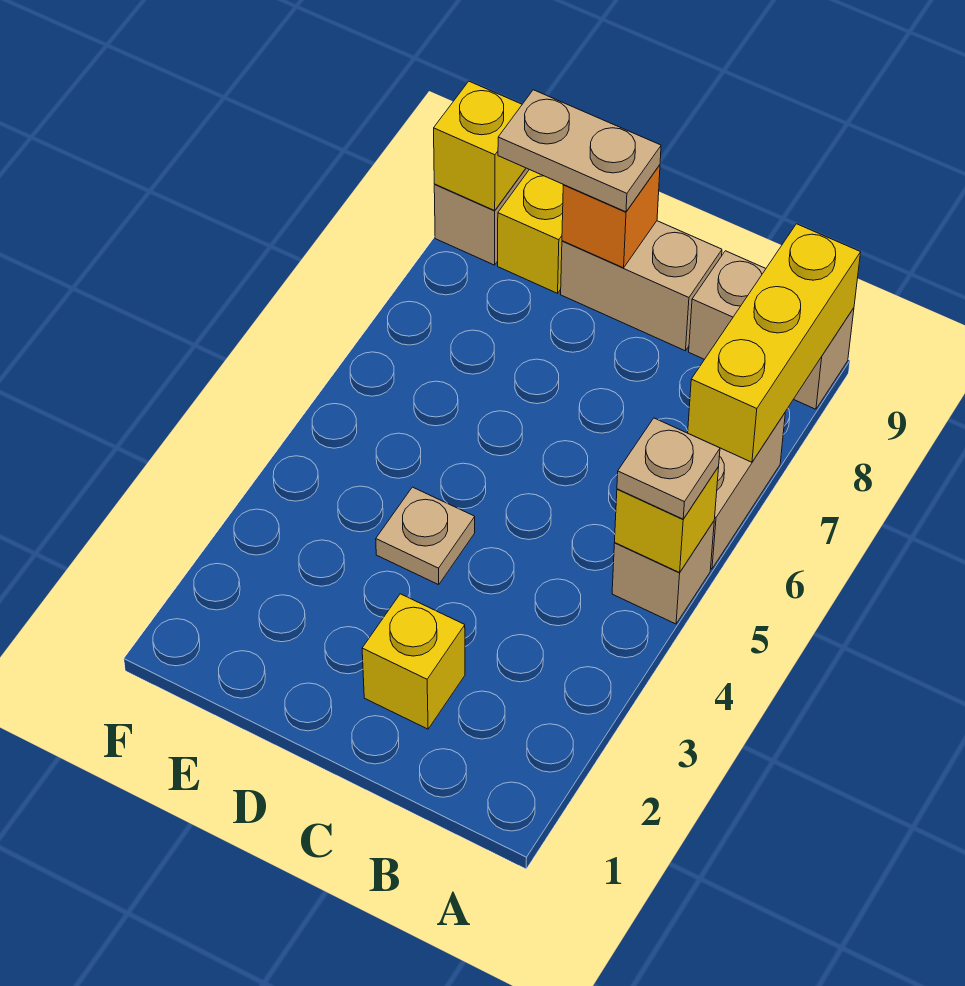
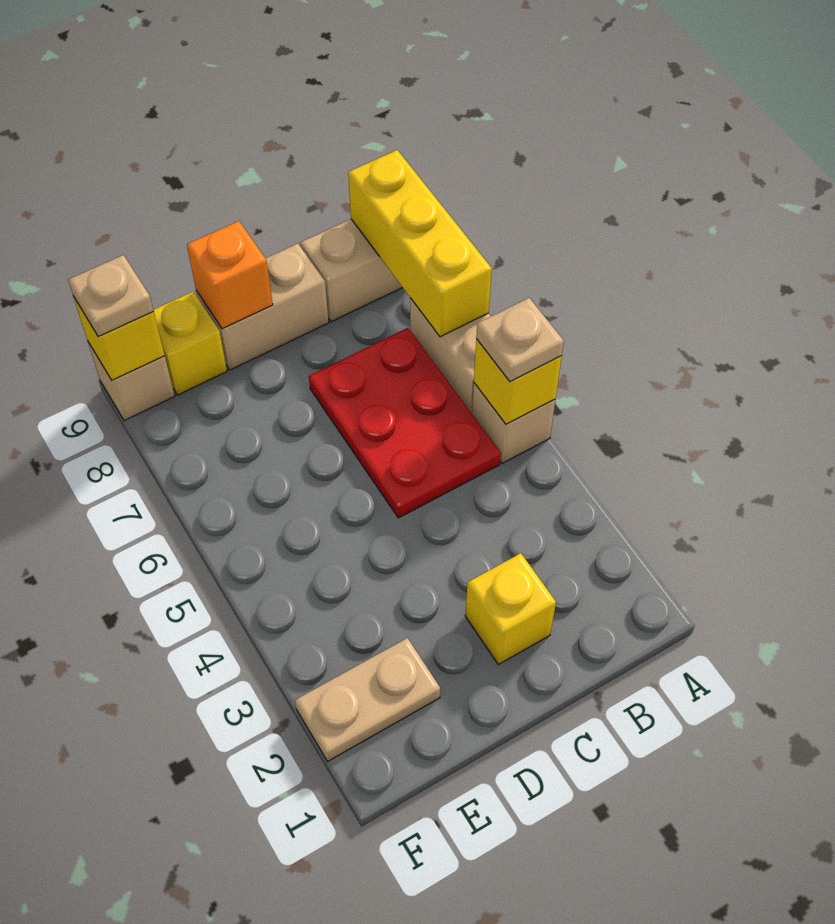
none -> red plate B5:C7 level 1
tan plate D4 level 1 -> tan plate F9 level 3
tan plate D9:E9 level 3 -> tan plate E2:F2 level 1

